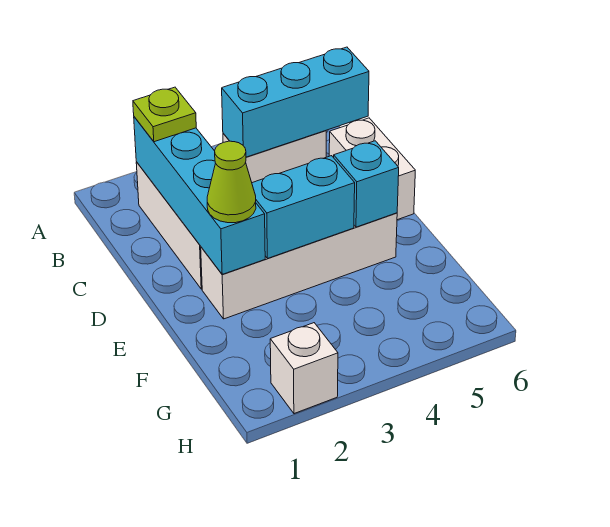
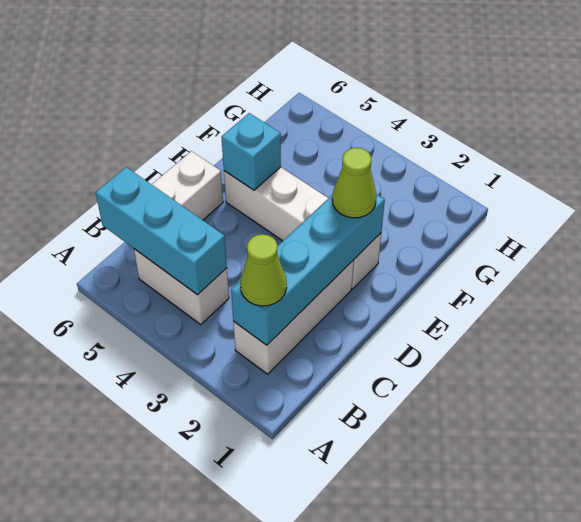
lime plate B2 level 3 -> lime cone B2 level 3
cyan brick E3:E4 level 2 -> none
white brick H2 level 1 -> none

